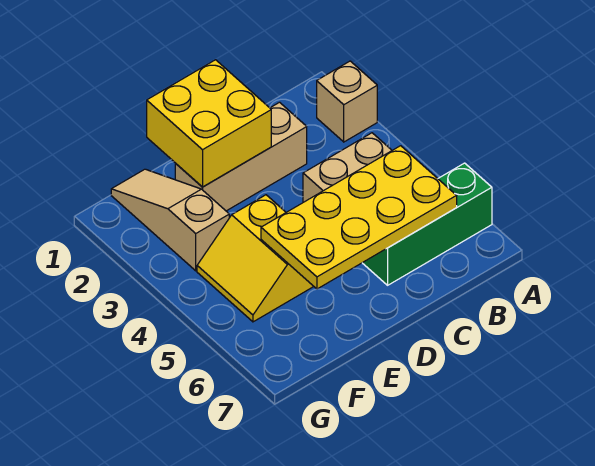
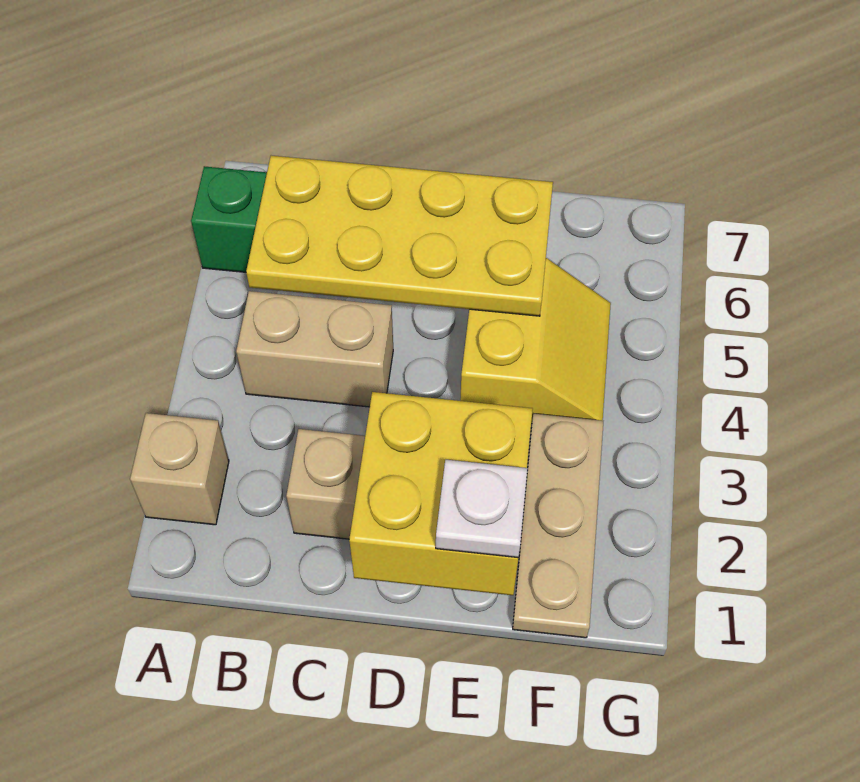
none -> white plate E1 level 3
tan slope F1:F3 level 1 top 3 -> tan plate F1:F3 level 1

